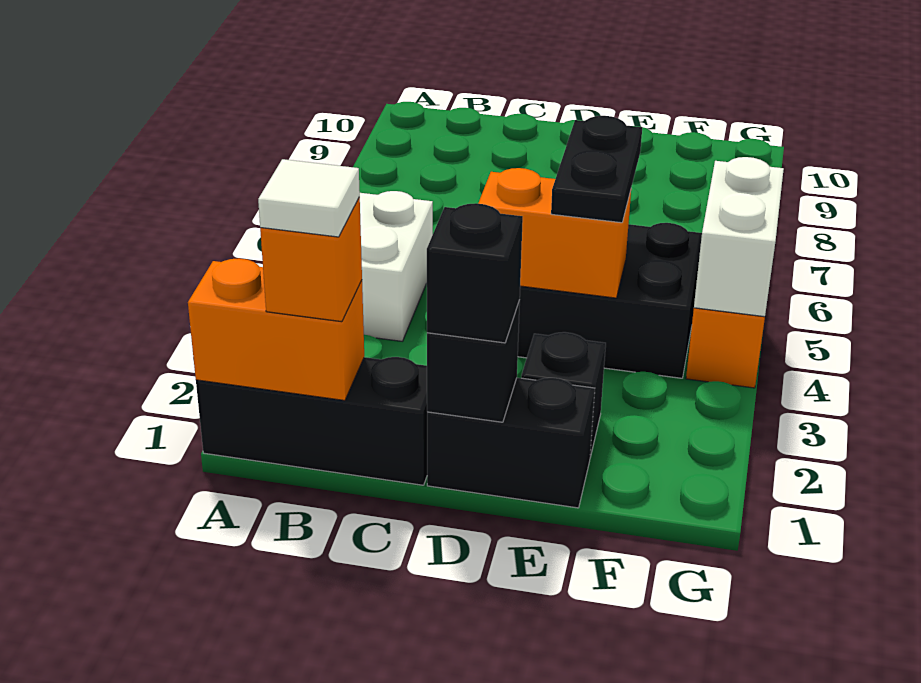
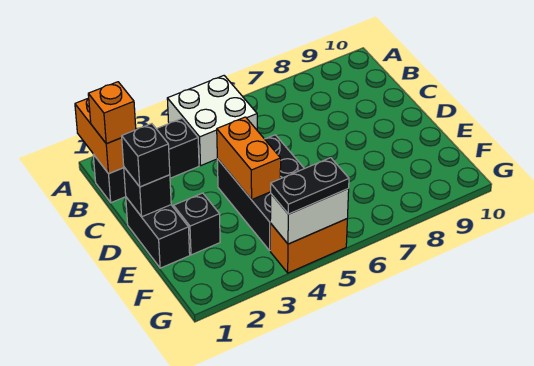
black brick A1:C1 level 1 -> black brick B1:B3 level 1
white tile B1 level 4 -> none
black plate E4:E5 level 3 -> black plate G4:G5 level 3

